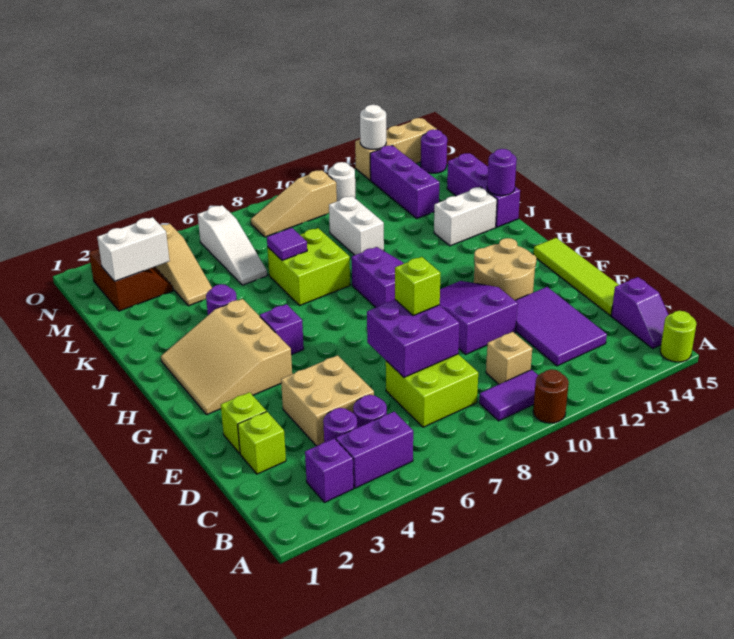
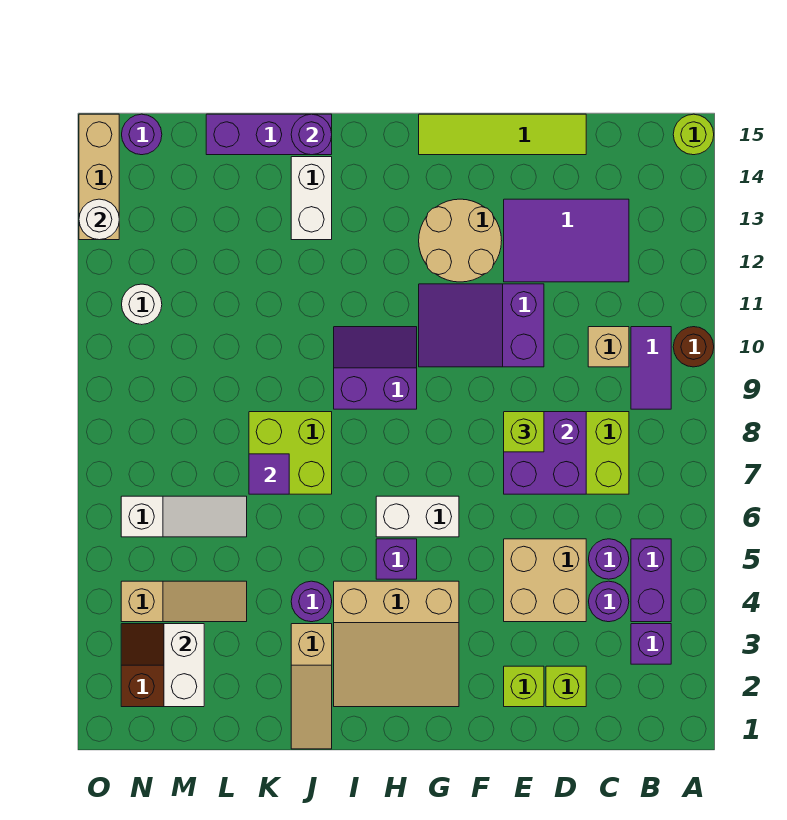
purple slope B15:C15 level 1 top C -> none
white brick K10:L10 level 1 -> white brick G6:H6 level 1
purple brick L13:N13 level 1 -> none
tan slope N8:N10 level 1 top 10 -> tan slope J1:J3 level 1 top 3

